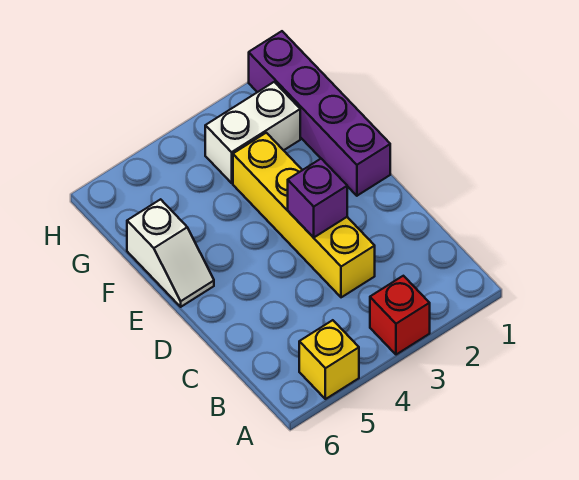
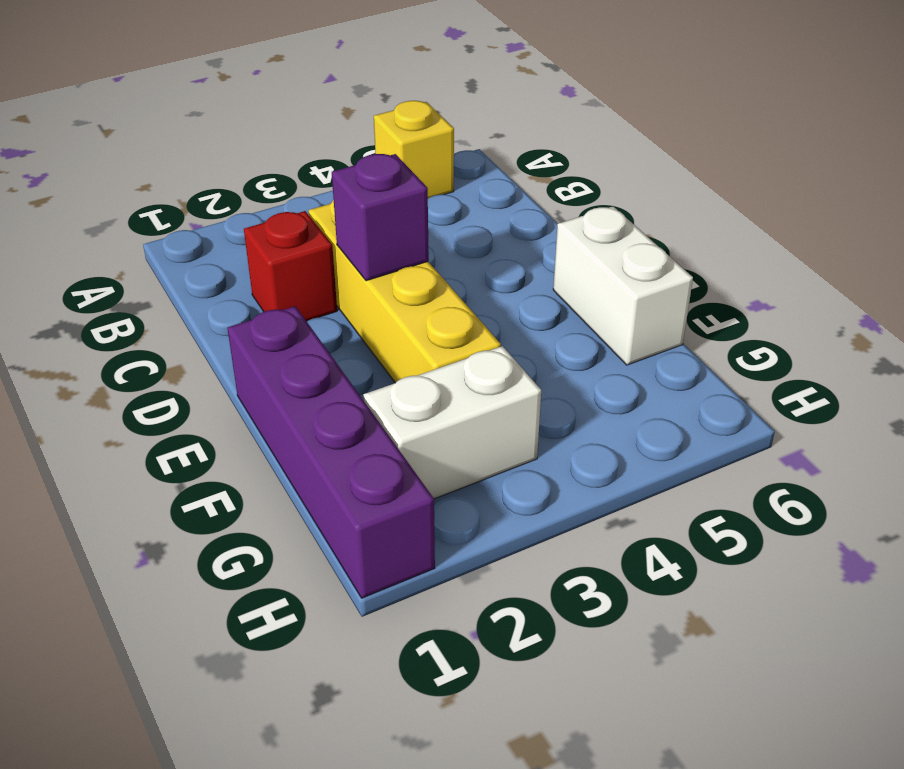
red brick A3 level 1 -> red brick C2 level 1
white slope E6:F6 level 1 top F -> white brick E6:F6 level 1

